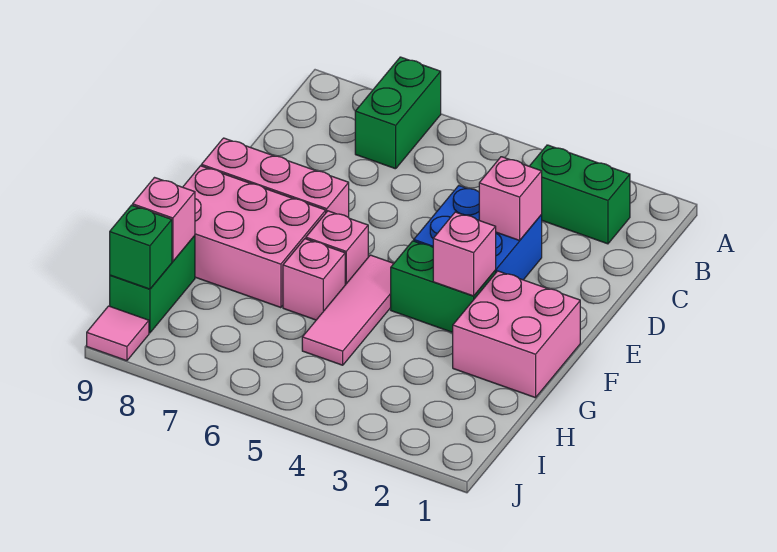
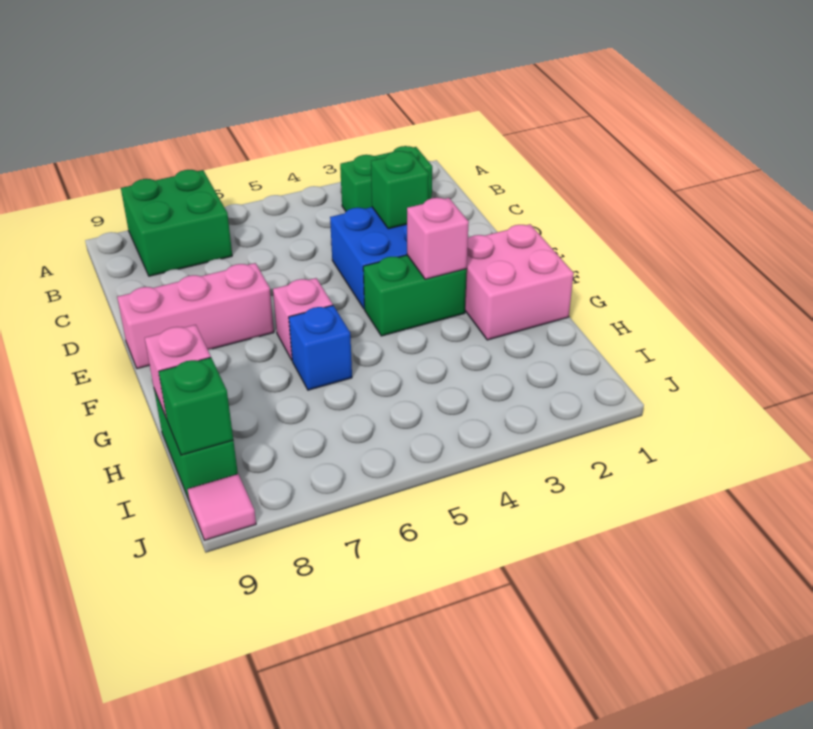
green brick A7:B7 level 1 -> green brick A7:B8 level 1
pink brick D3 level 2 -> green brick D3 level 2
pink tile F5:H5 level 1 -> none
pink brick F7:G9 level 1 -> none
pink brick G6 level 1 -> blue brick G6 level 1

